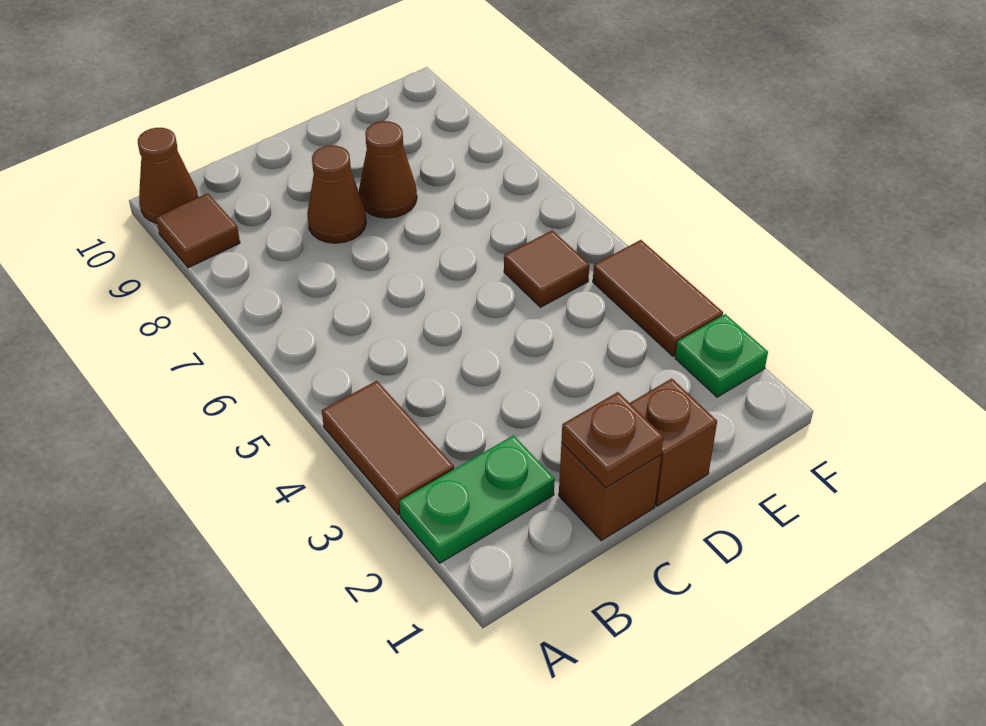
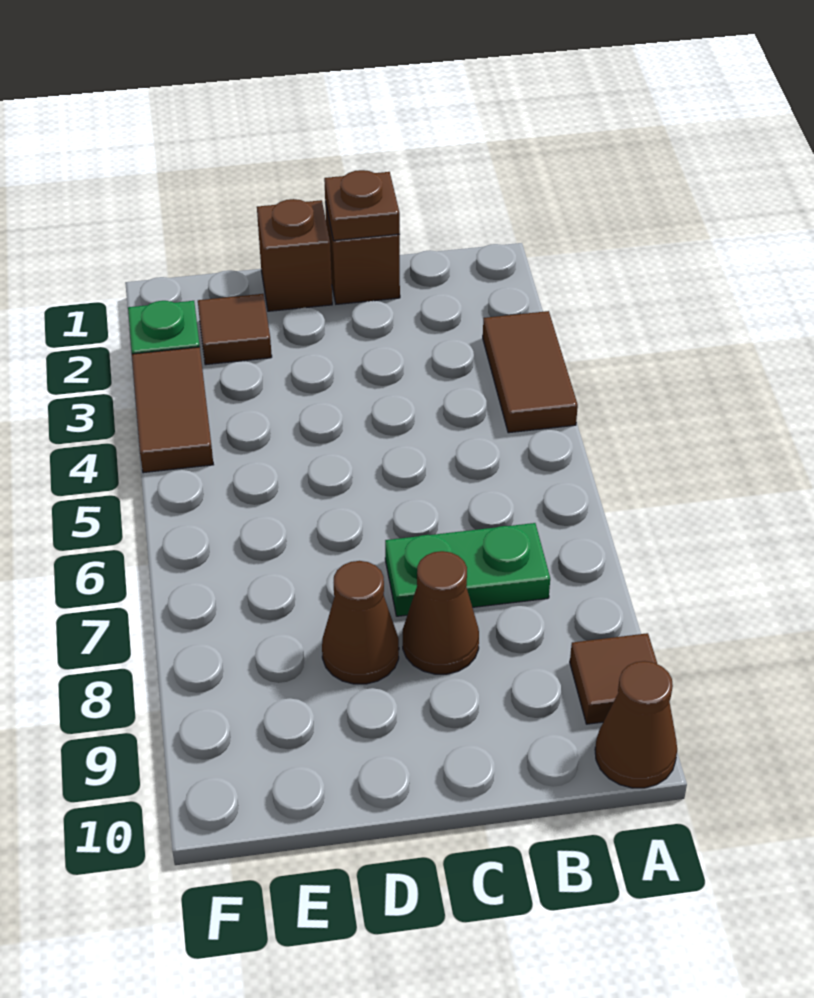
green plate A2:B2 level 1 -> green plate B7:C7 level 1
brown tile E5 level 1 -> brown tile E2 level 1

